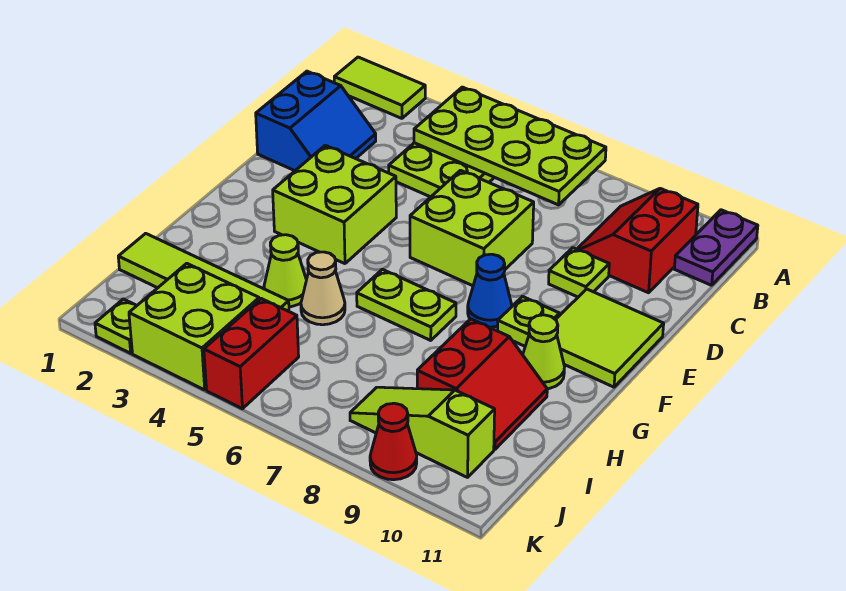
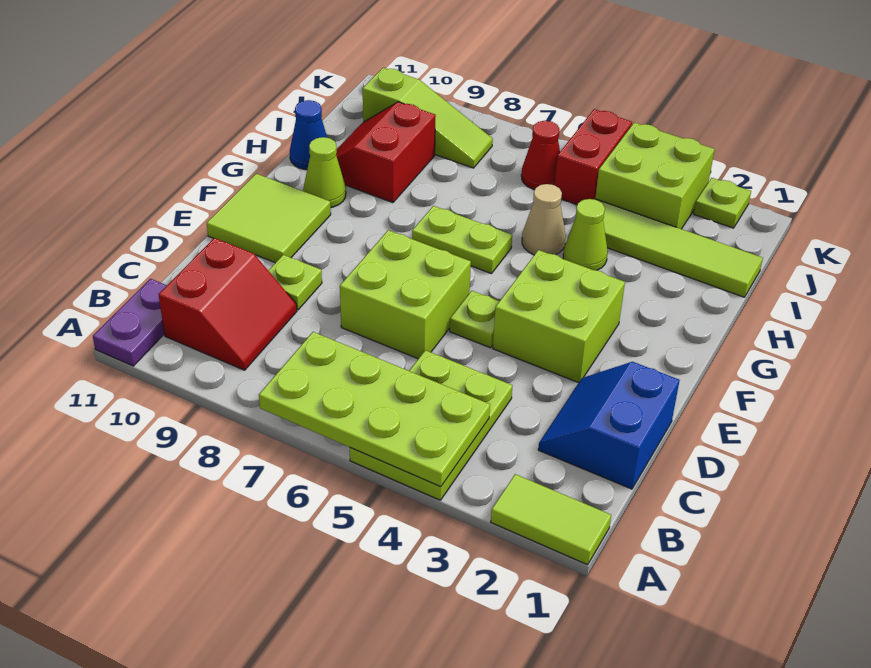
blue cone F8 level 1 -> blue cone H11 level 1
lime plate F9 level 1 -> lime plate E5 level 1
red cone K9 level 1 -> red cone J6 level 1

